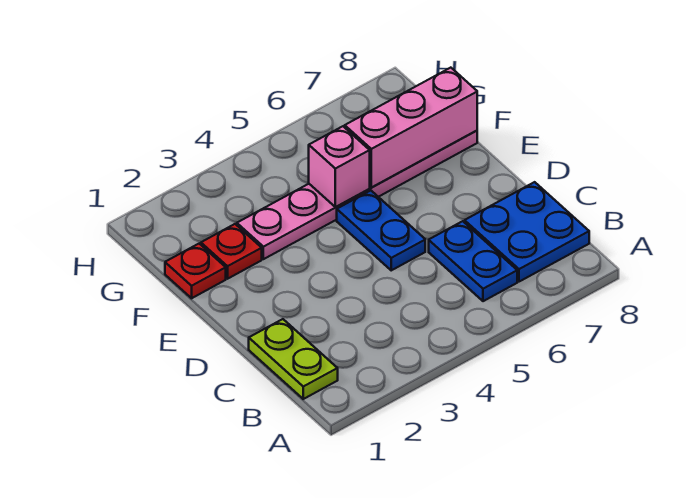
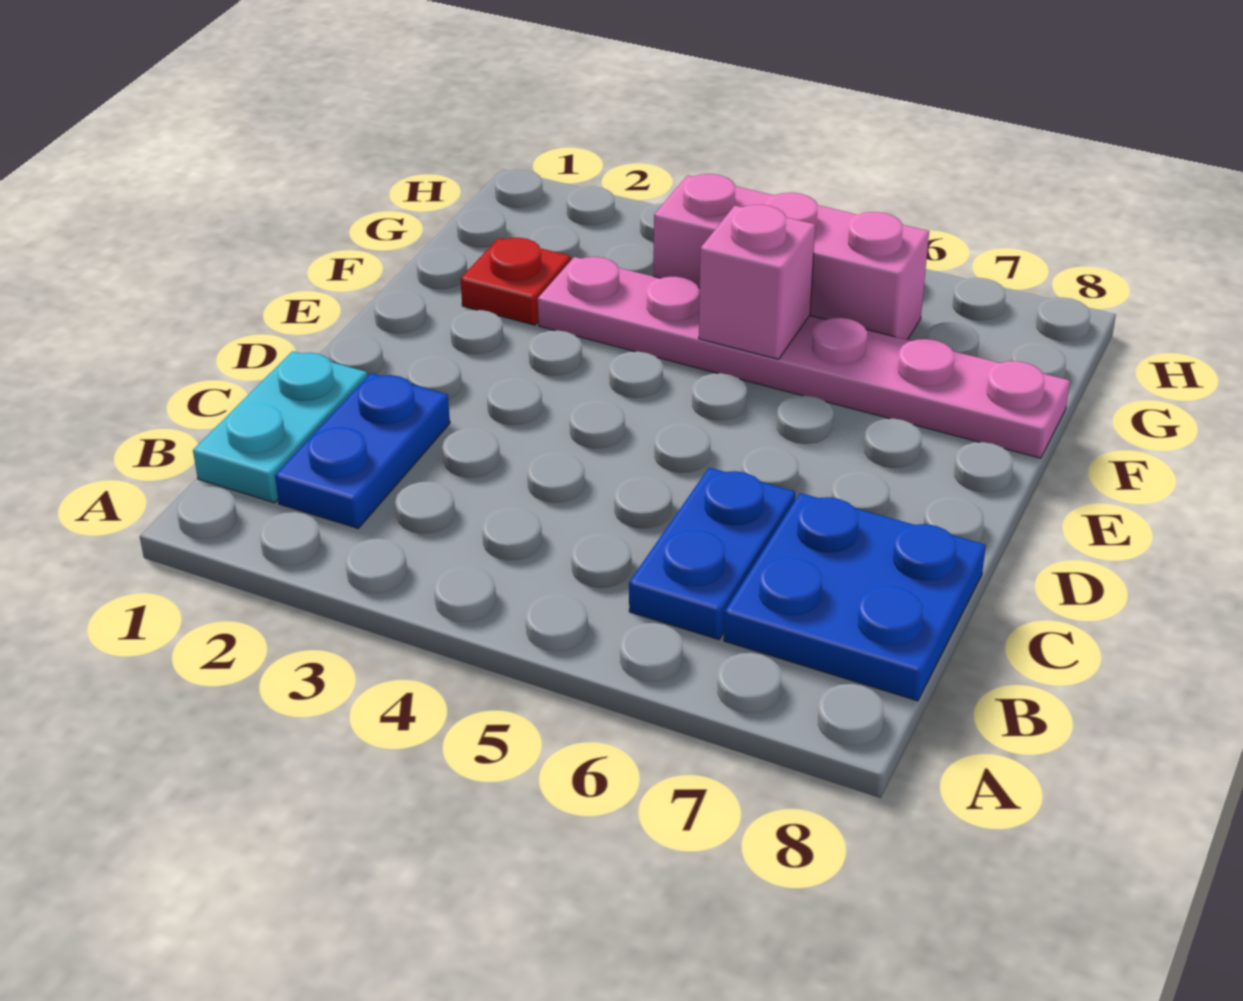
lime plate B1:C1 level 1 -> cyan plate B1:C1 level 1
blue plate D5:E5 level 1 -> blue plate B2:C2 level 1
red plate F1 level 1 -> none
pink brick F6:F8 level 2 -> pink brick G4:G6 level 1

